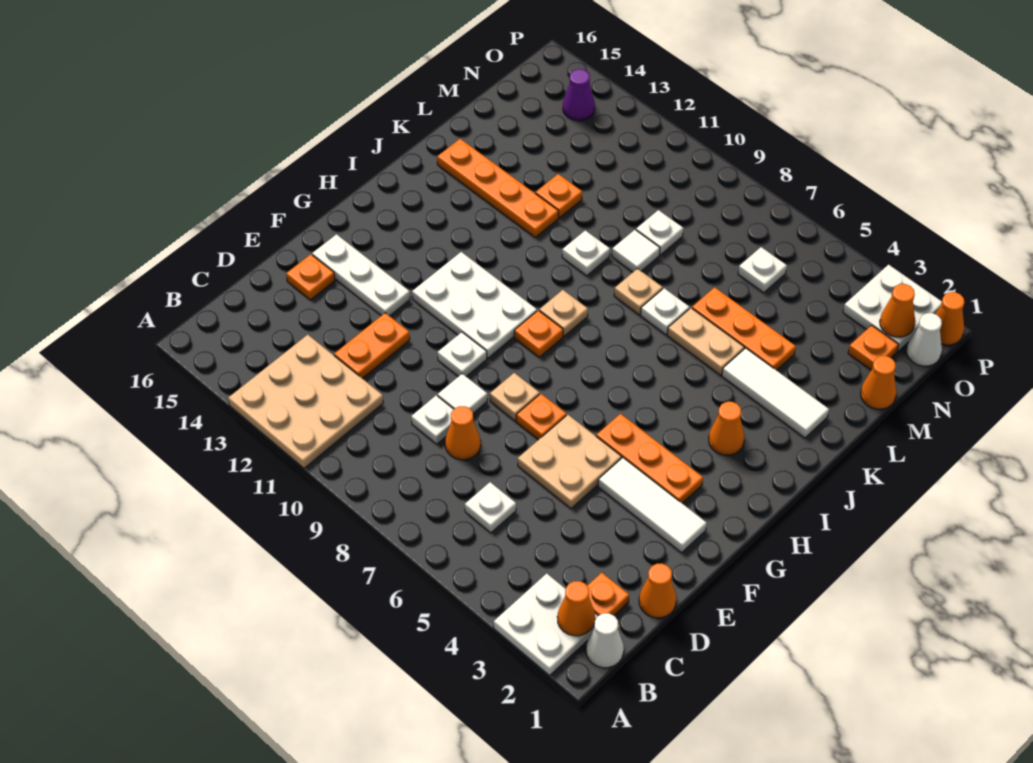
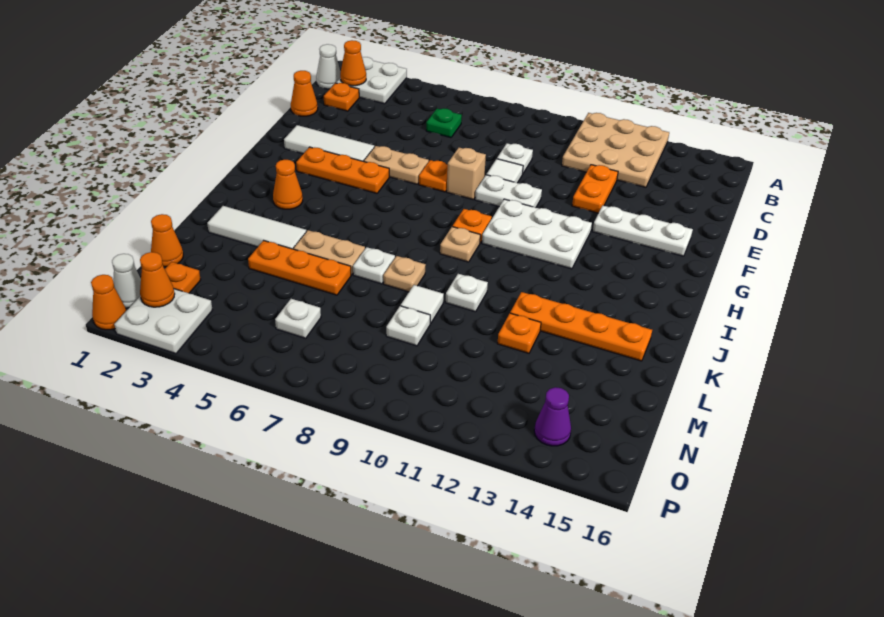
white plate C6 level 1 -> green plate C6 level 1
orange cone D8 level 1 -> none
tan plate E5:F6 level 1 -> tan plate F5:F6 level 1
orange plate E15 level 1 -> none
tan plate F8 level 1 -> tan brick F8 level 1
white plate F10 level 1 -> white plate F9:F10 level 1

